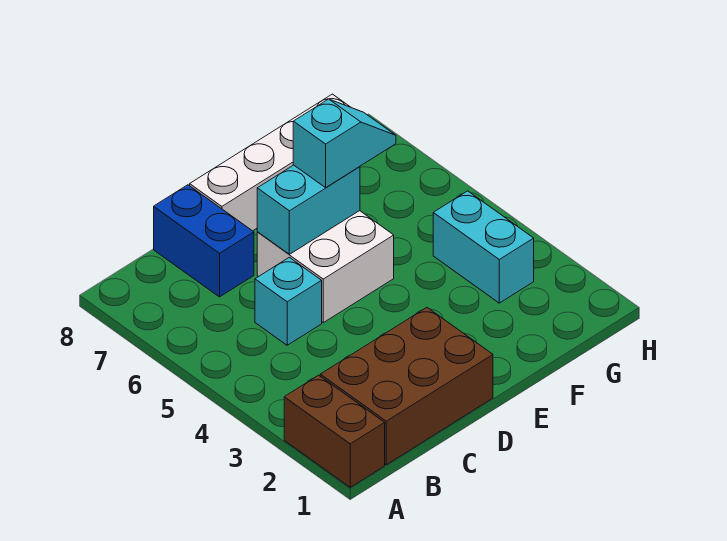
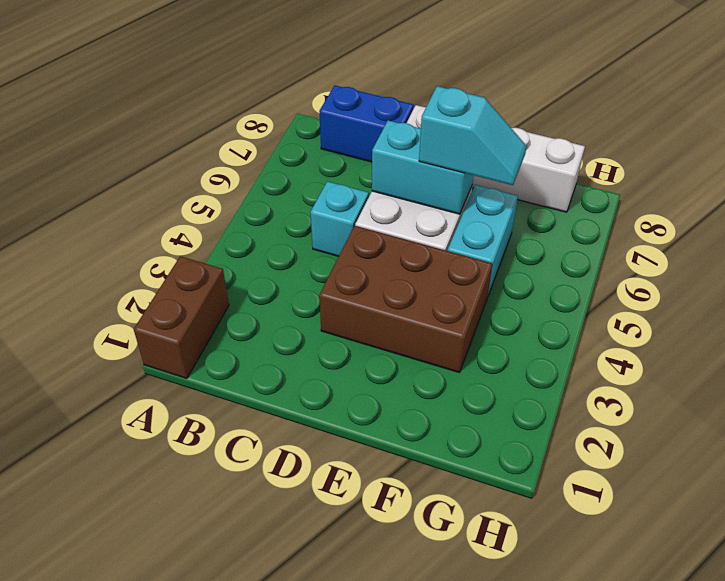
brown brick B1:D2 level 1 -> brown brick D3:F4 level 1
blue brick C7:C8 level 1 -> blue brick B8:C8 level 1
cyan brick G3:G4 level 1 -> cyan brick F5:F6 level 1

